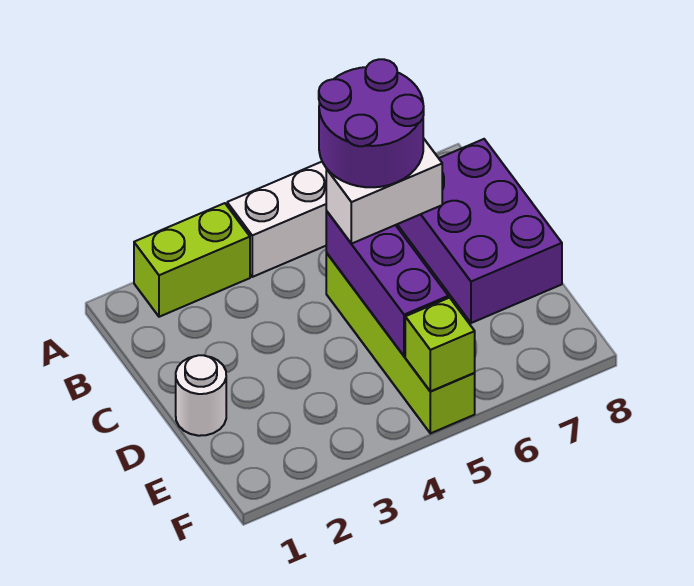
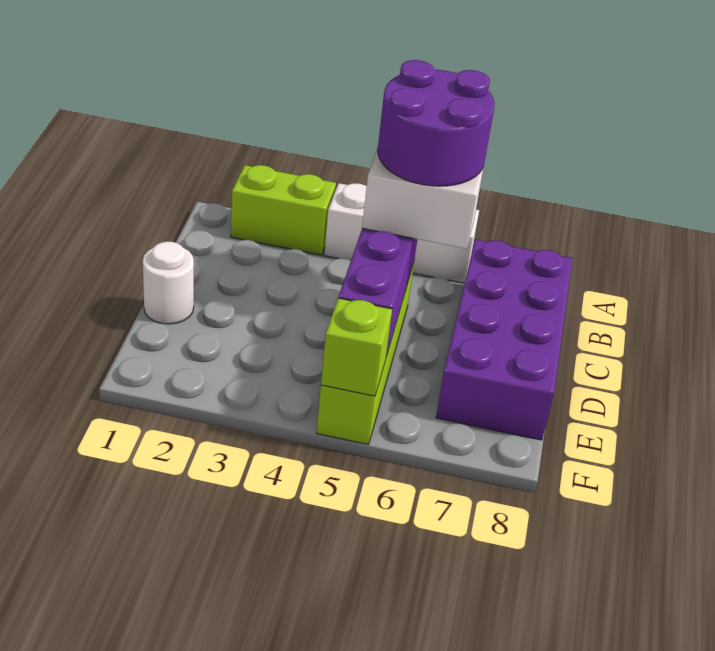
purple brick B7:D8 level 1 -> purple brick B7:E8 level 1

